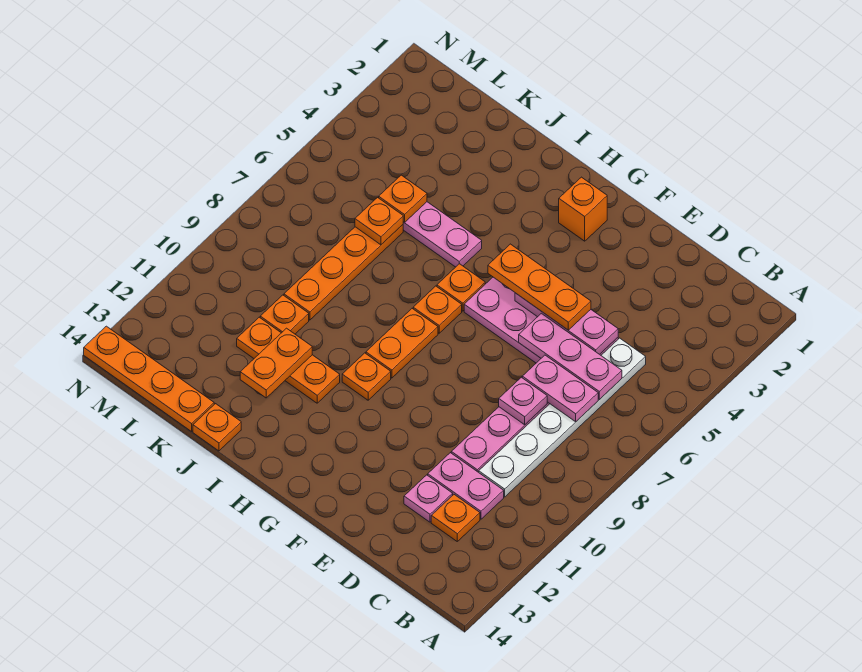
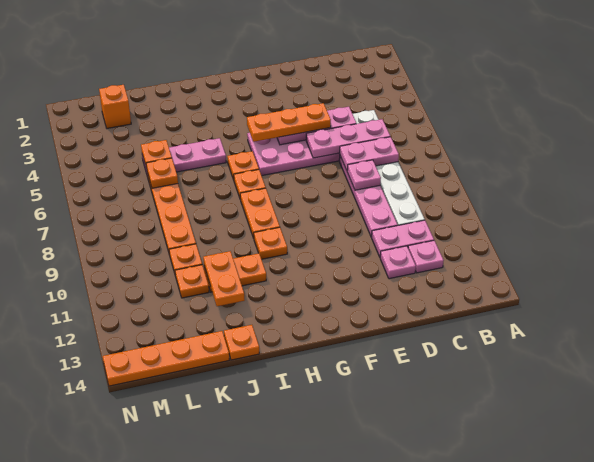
orange plate C12 level 1 -> pink plate C12 level 1
orange brick G2 level 1 -> orange brick L2 level 1

